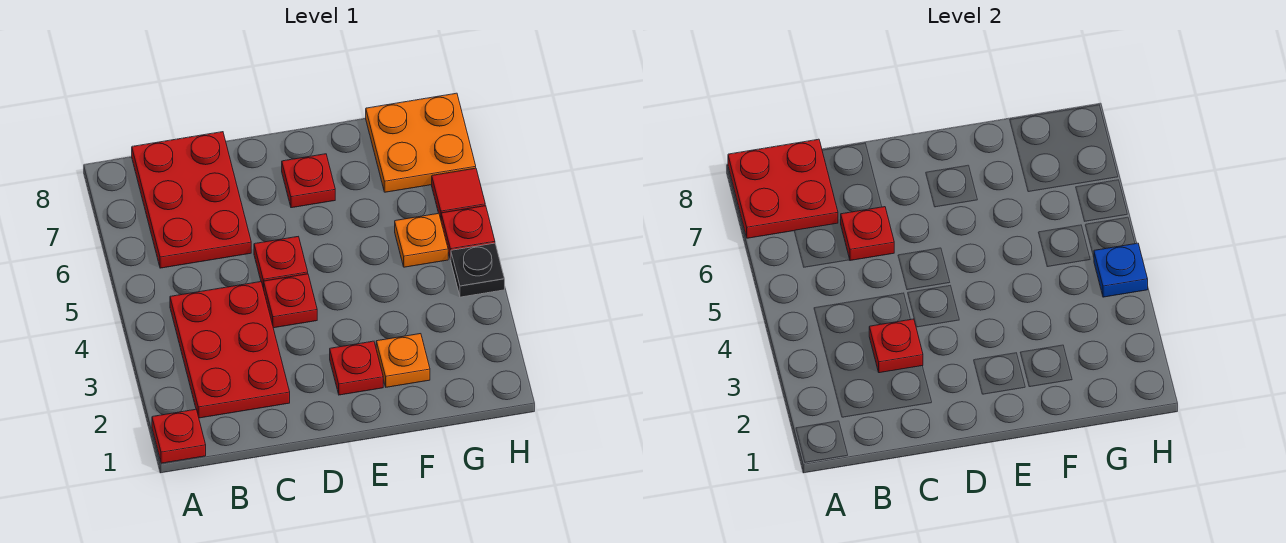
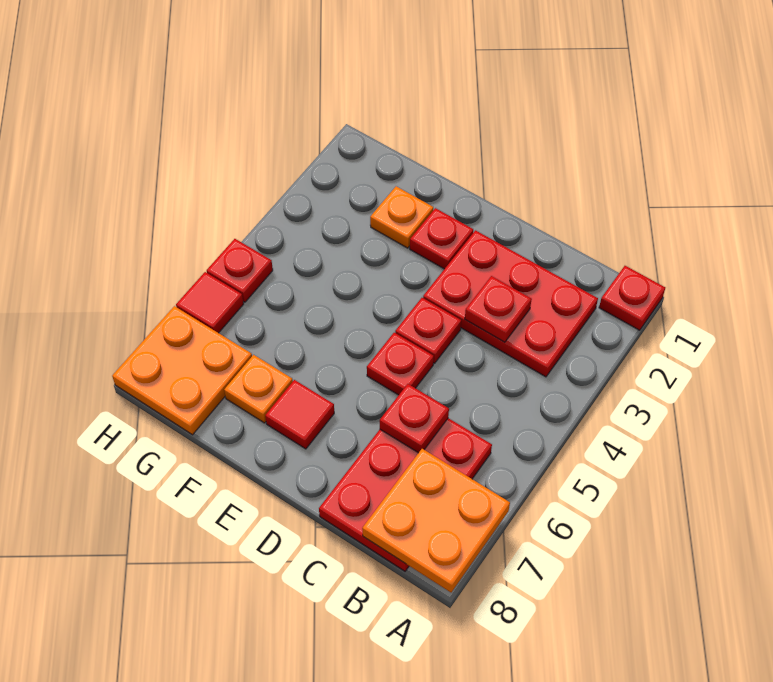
red plate A7:B8 level 2 -> orange plate A7:B8 level 2
red plate B2:C4 level 1 -> red plate B2:D3 level 1
red plate E7 level 1 -> red tile E7 level 1
orange plate G5 level 1 -> orange plate F7 level 1
black plate H4 level 1 -> none
blue plate H4 level 2 -> none

